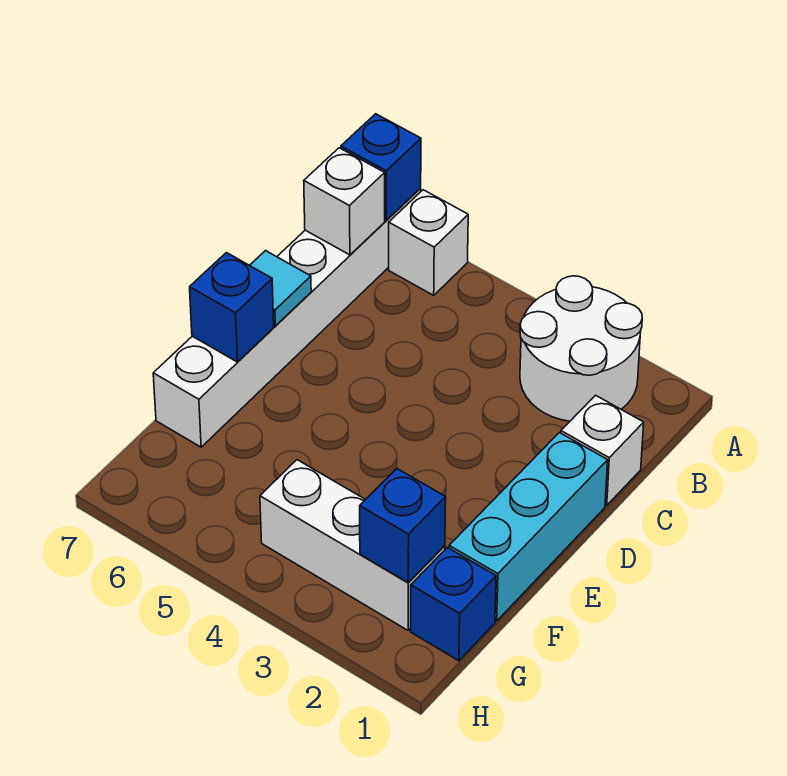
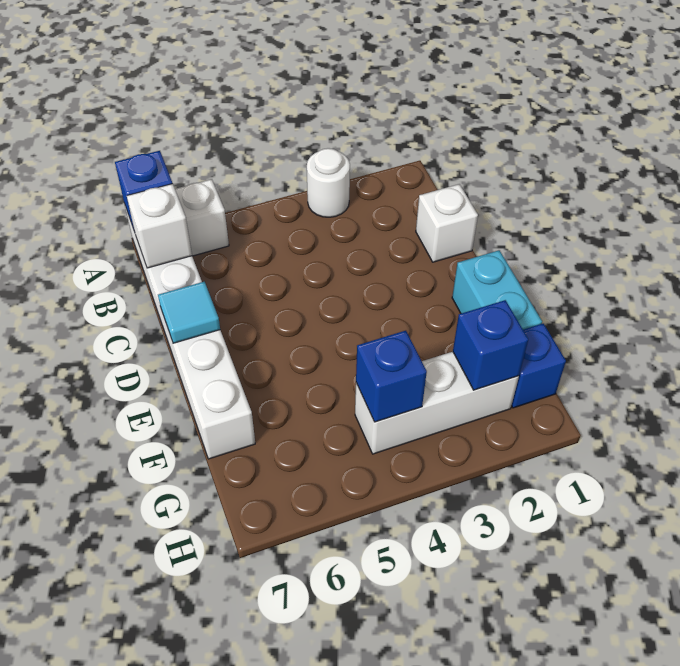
white round brick A2:B3 level 1 -> white round brick A3 level 1
cyan brick D1:F1 level 1 -> cyan brick E1:F1 level 1
blue brick E7 level 2 -> blue brick G4 level 2

